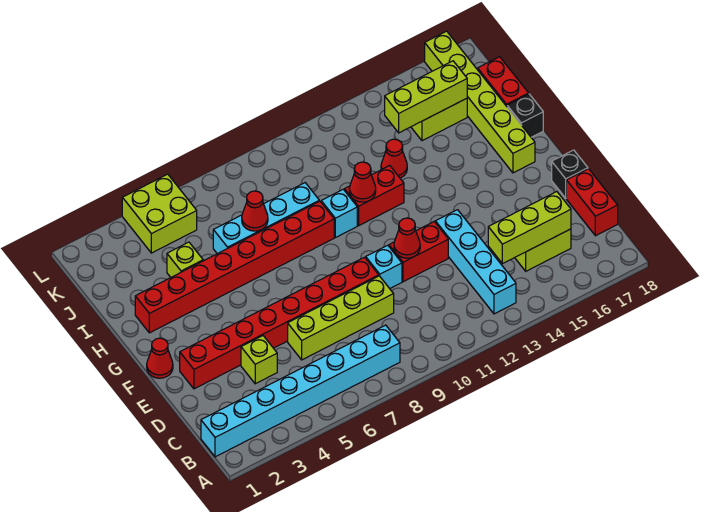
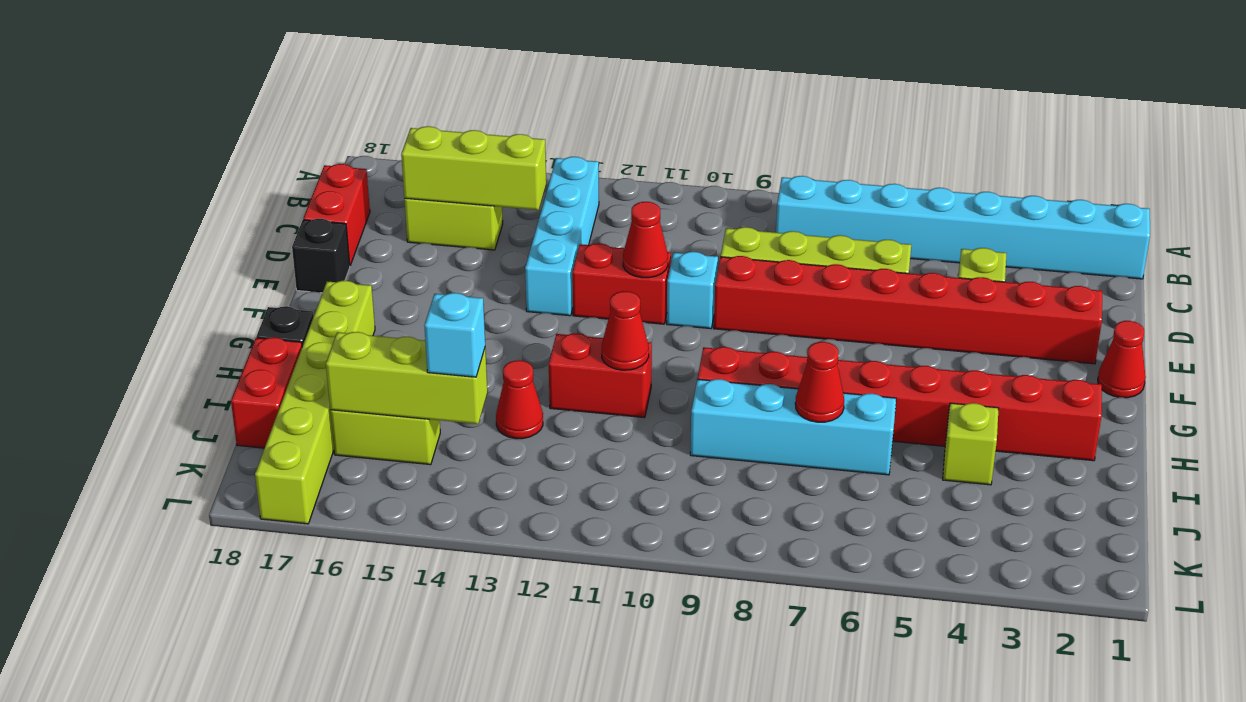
cyan brick H10 level 1 -> cyan brick J14 level 3
lime brick K4:L5 level 1 -> none

